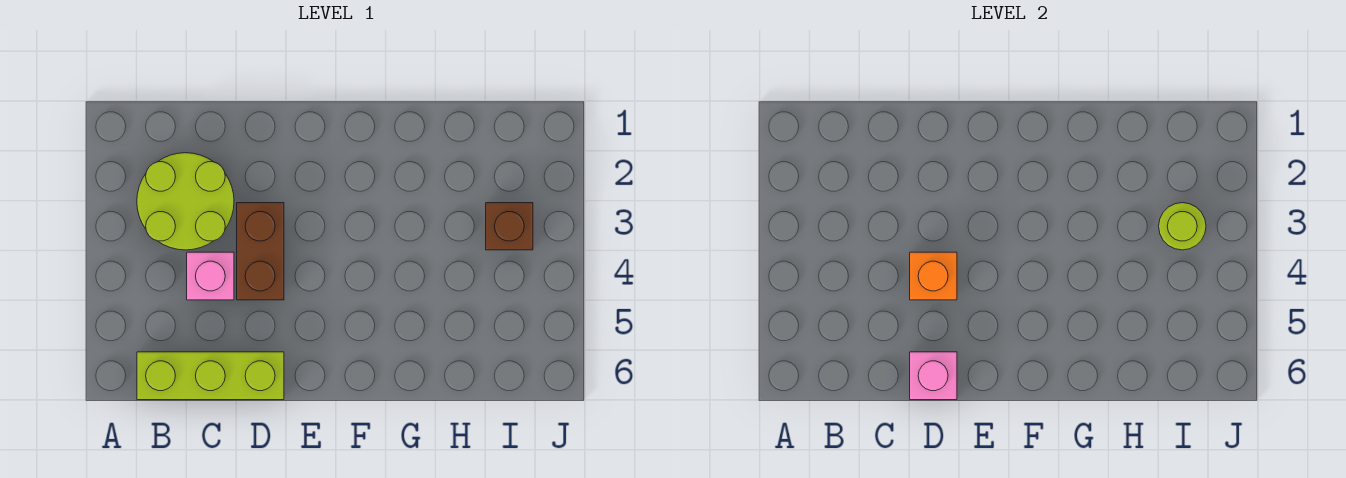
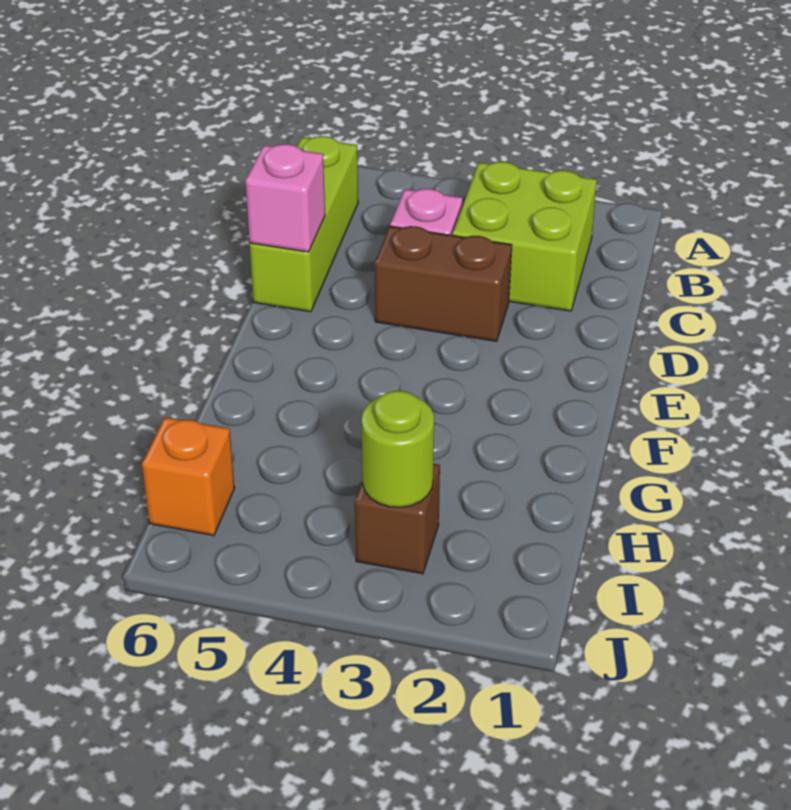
lime round brick B2:C3 level 1 -> lime brick B2:C3 level 1
orange brick D4 level 2 -> orange brick I6 level 1

